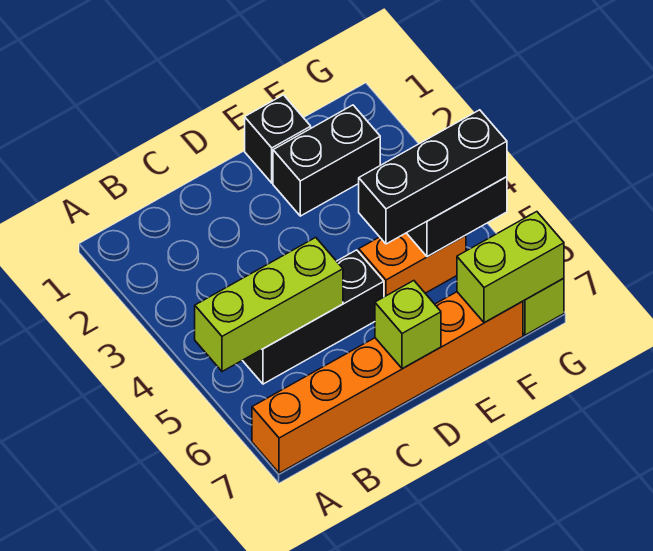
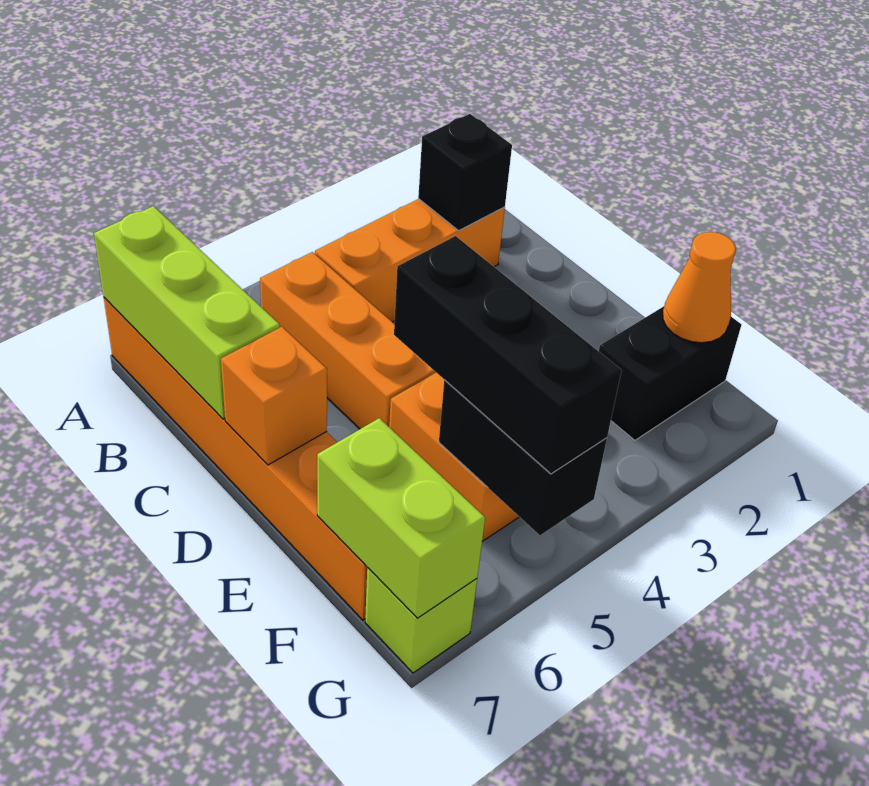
lime brick A5:C5 level 2 -> lime brick A7:C7 level 2
none -> orange brick B2:B4 level 1
black brick B5:D5 level 1 -> orange brick B5:D5 level 1
lime brick D7 level 2 -> orange brick D7 level 2
black brick E1 level 1 -> black brick B2 level 2
black brick E2:F2 level 1 -> black brick F1:F2 level 1
none -> orange cone F1 level 2

